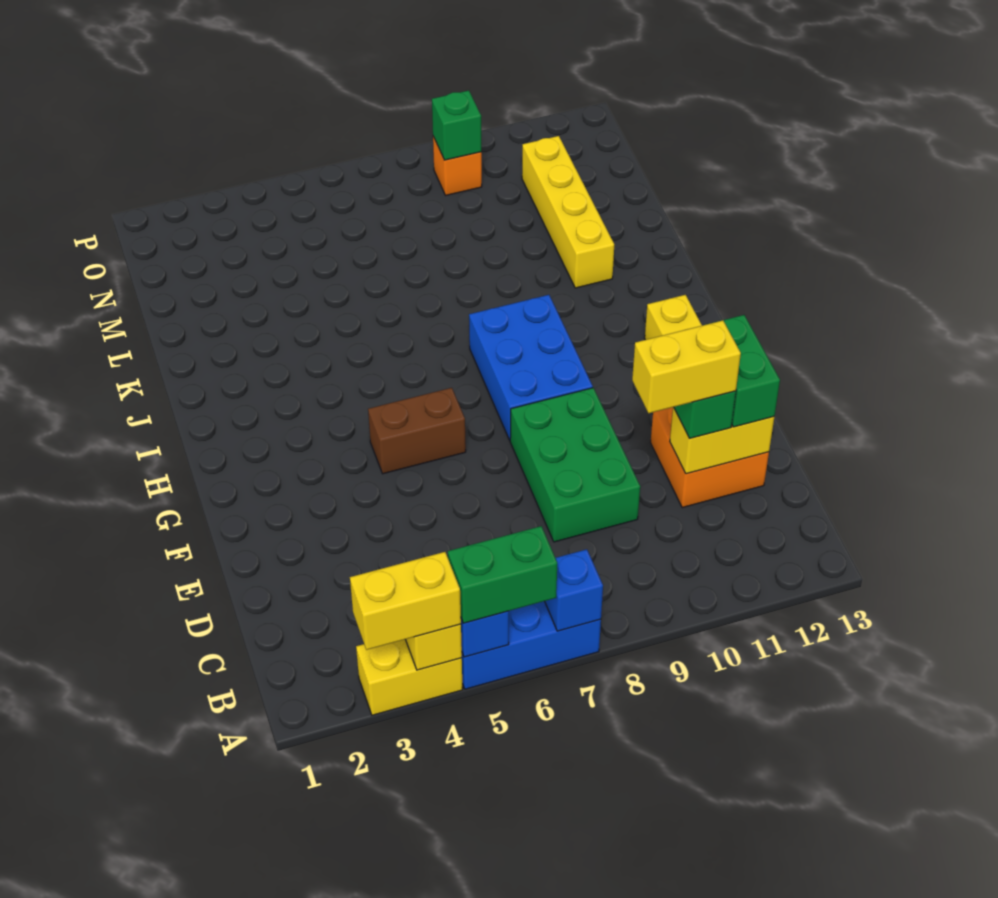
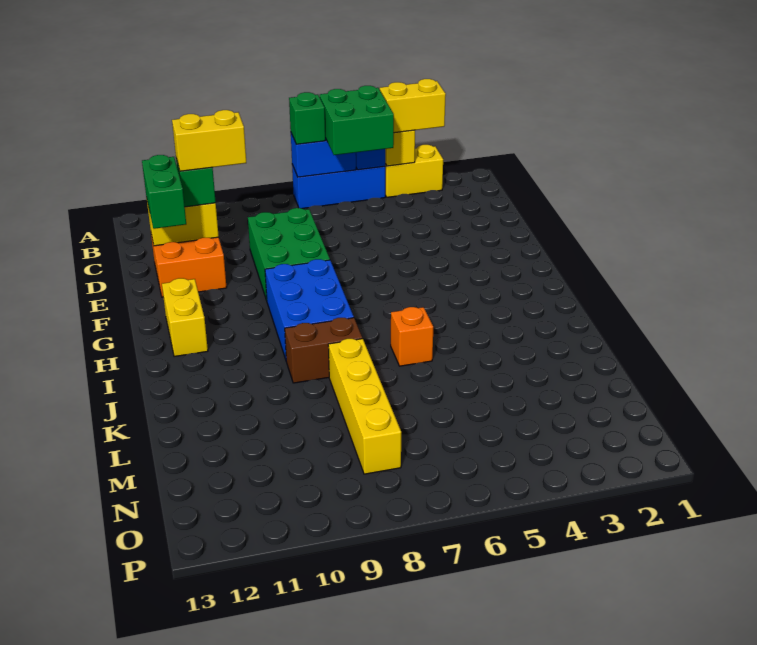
green brick A5:A6 level 3 -> green brick A5:B6 level 3
blue brick A7 level 2 -> blue brick A6:A7 level 2
brown brick G5:G6 level 1 -> brown brick J8:J9 level 1
yellow brick K11:N11 level 1 -> yellow brick K8:N8 level 1
orange brick O9 level 1 -> orange brick J6 level 1
green brick O9 level 2 -> green brick A7 level 3

